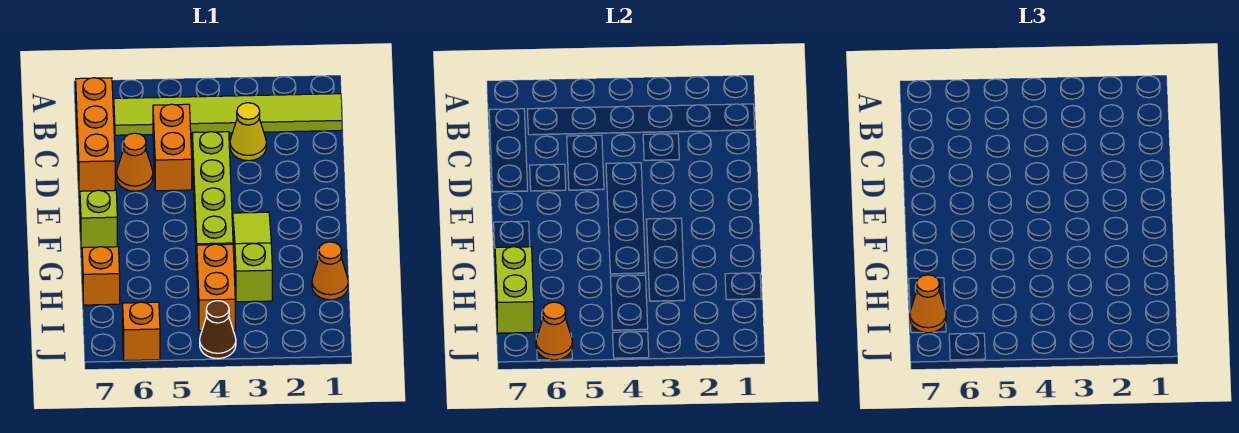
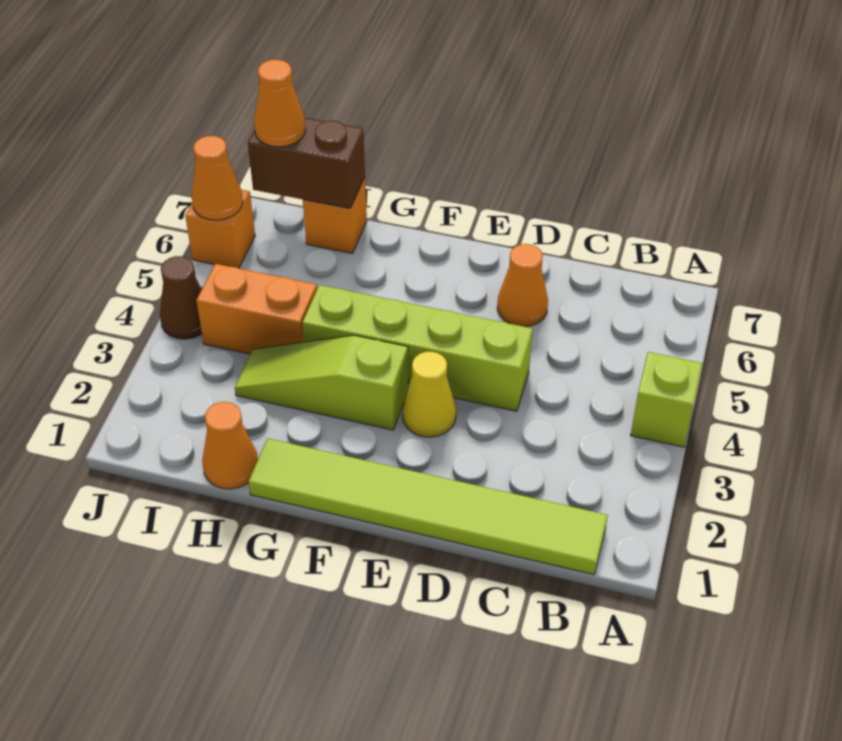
lime tile B1:B6 level 1 -> lime tile B1:G1 level 1
orange brick B7:D7 level 1 -> none
yellow cone C3 level 1 -> yellow cone E3 level 1
orange brick C5:D5 level 1 -> none
lime slope F3:H3 level 1 top H -> lime slope F3:H3 level 1 top F
lime brick F7 level 1 -> lime brick A4 level 1
lime brick H7:I7 level 2 -> brown brick H7:I7 level 2

